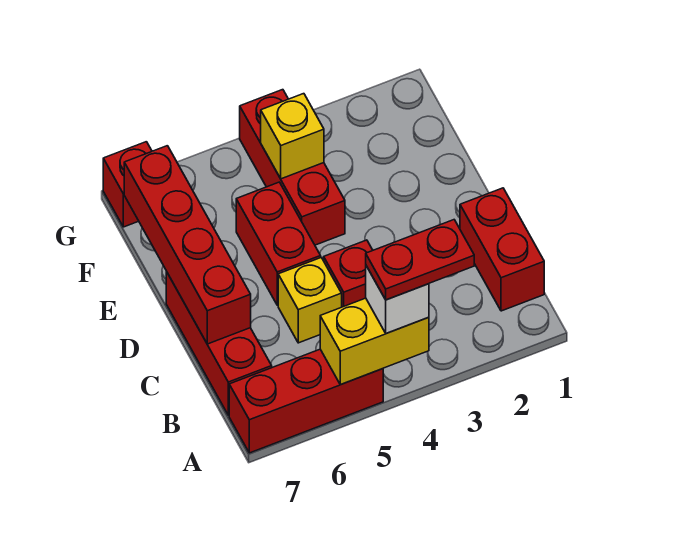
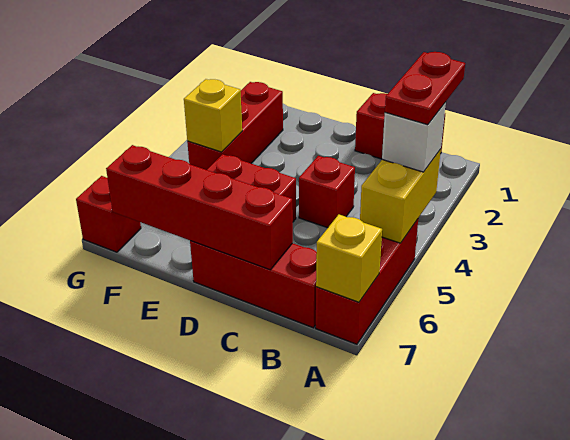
yellow brick C5 level 1 -> yellow brick A7 level 2
red brick E4:G4 level 1 -> red brick F2:F4 level 1

